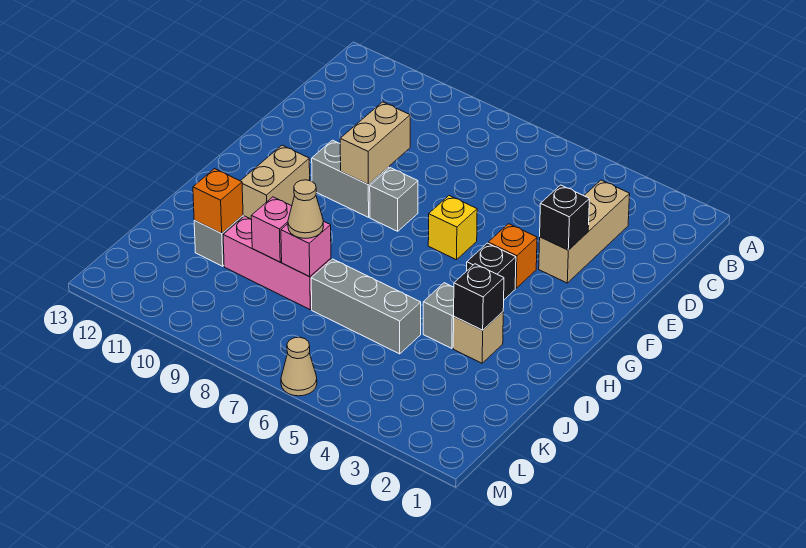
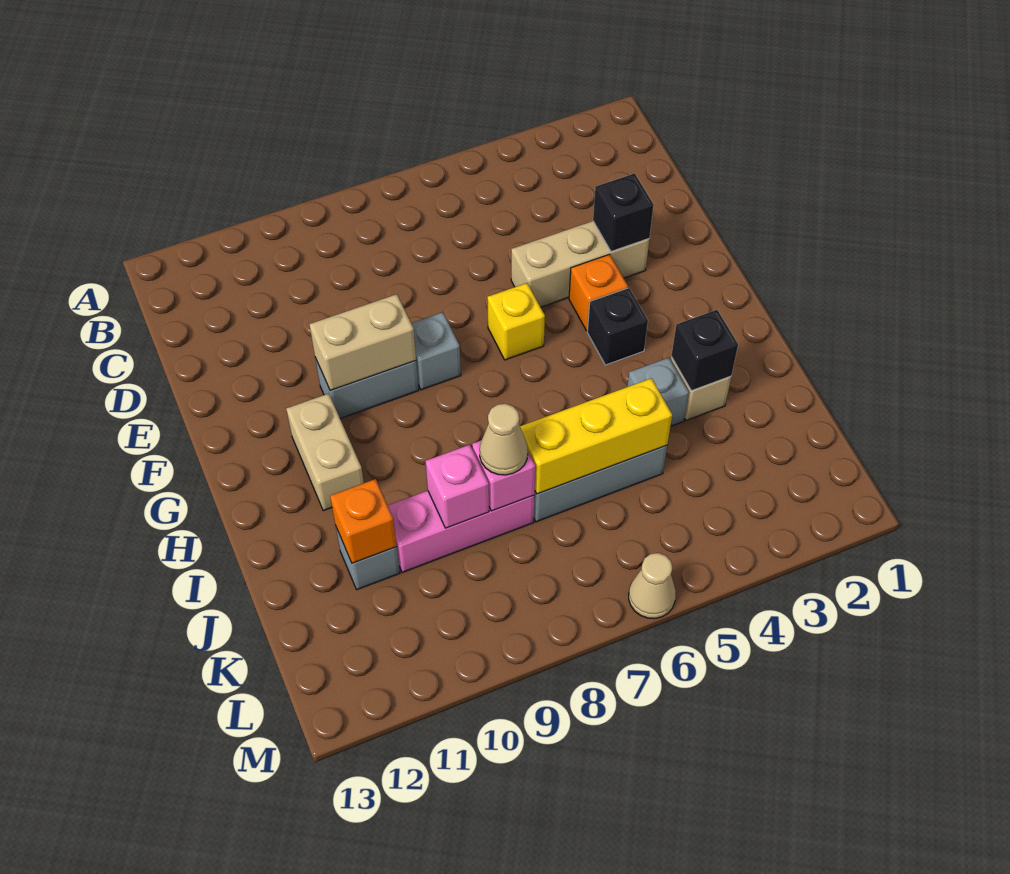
tan brick C3:E3 level 1 -> tan brick E3:E5 level 1
tan brick E9:F9 level 2 -> tan brick F9:F10 level 2
none -> yellow brick J5:J7 level 2

